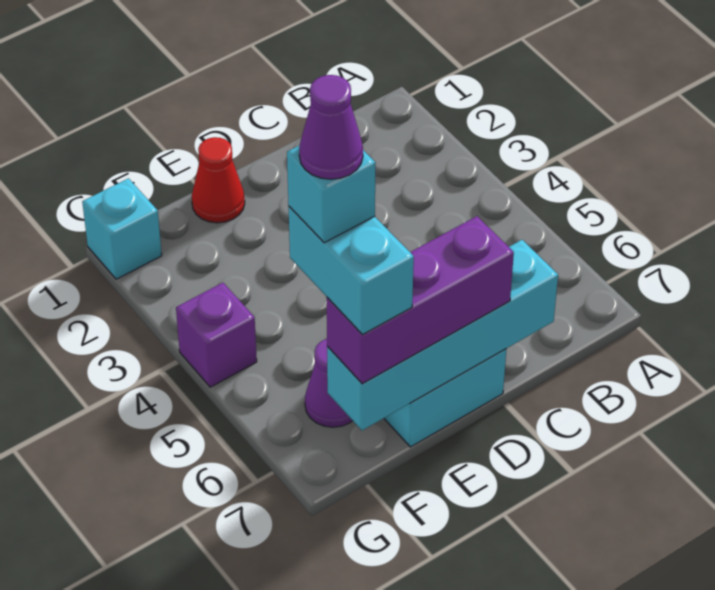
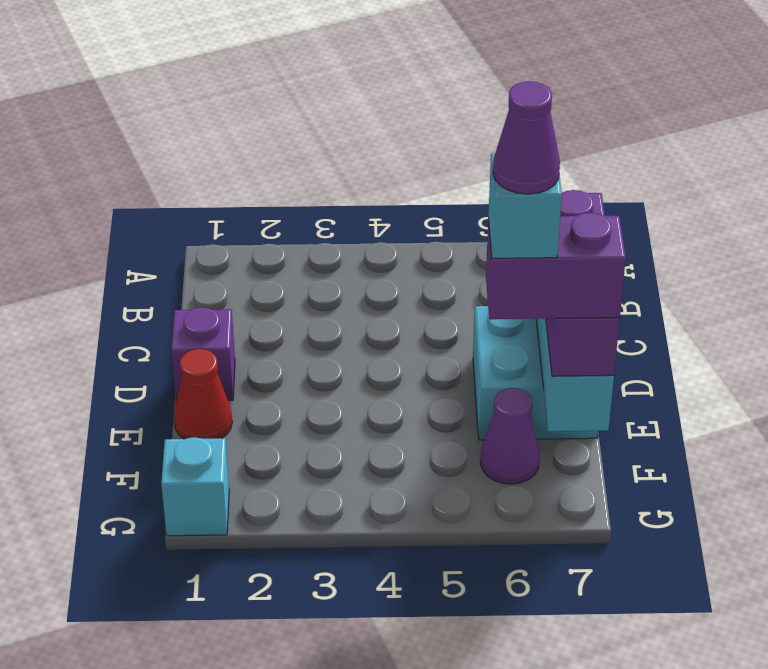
cyan brick F6:F7 level 4 -> purple brick F6:F7 level 4
purple brick G4 level 1 -> purple brick D1 level 1

